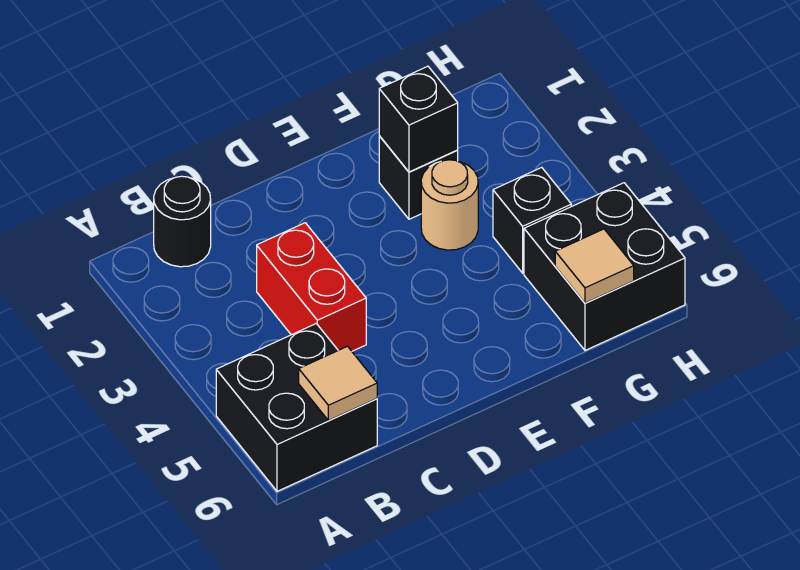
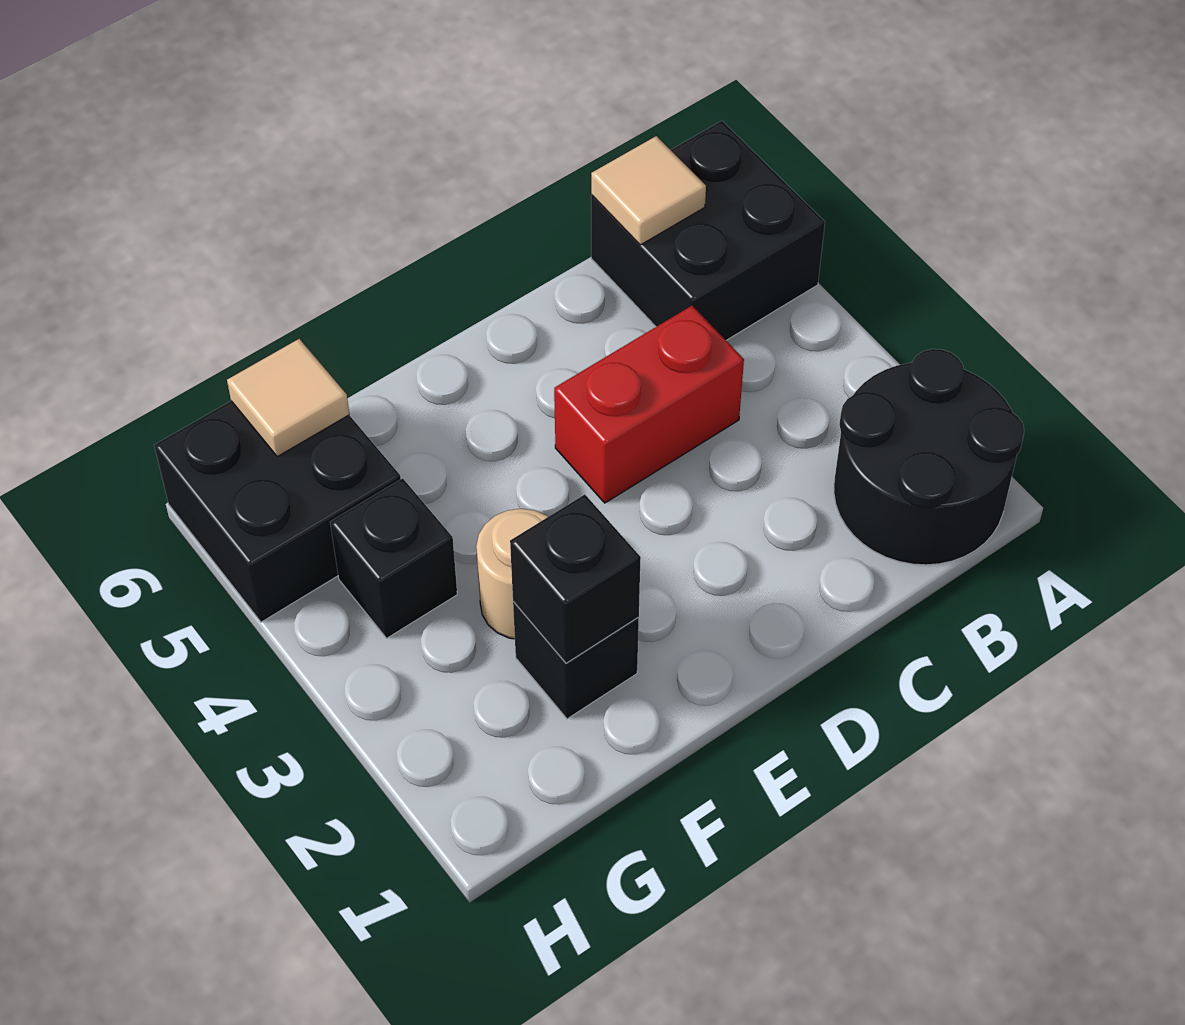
black round brick B1 level 1 -> black round brick A1:B2 level 1
red brick C3:C4 level 1 -> red brick C4:D4 level 1

